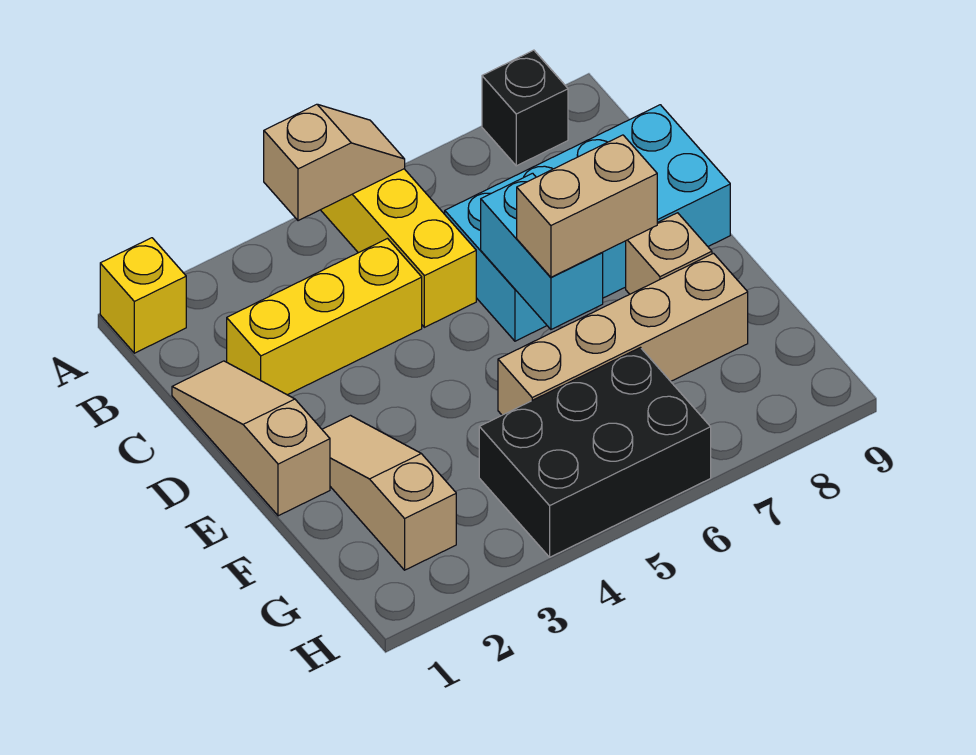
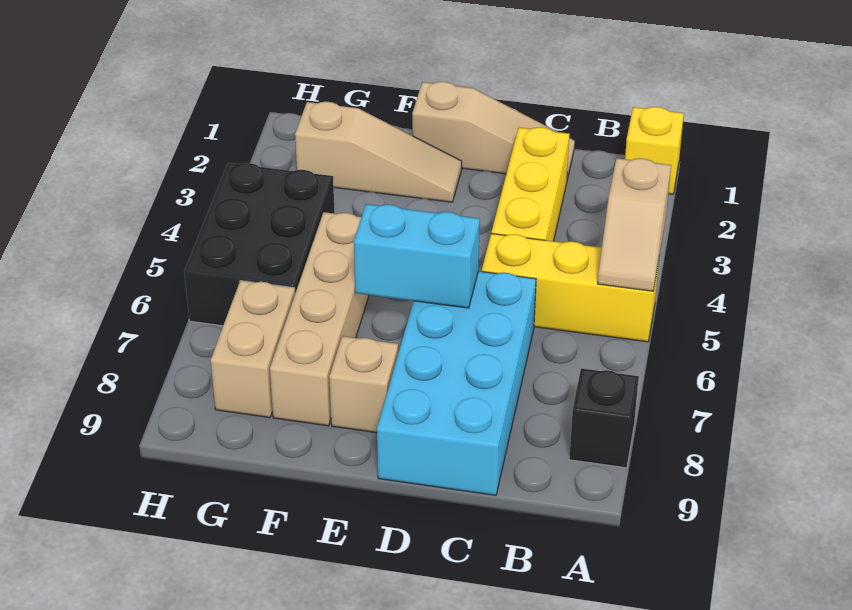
tan brick E6:E7 level 3 -> tan brick G7:G8 level 1

